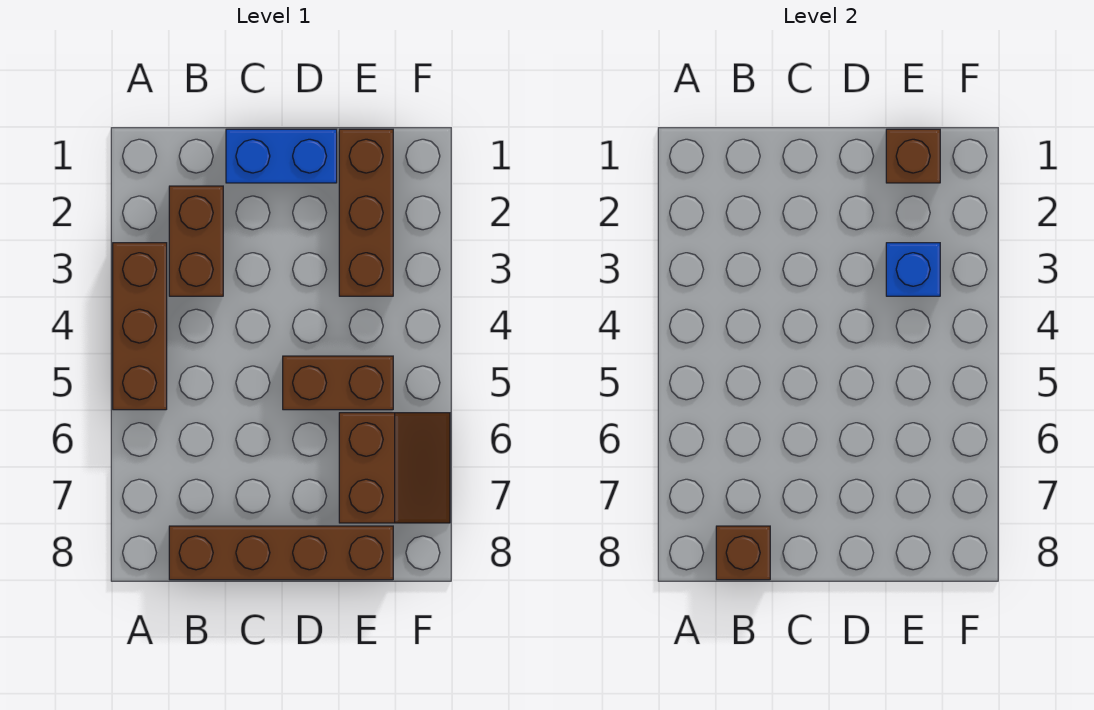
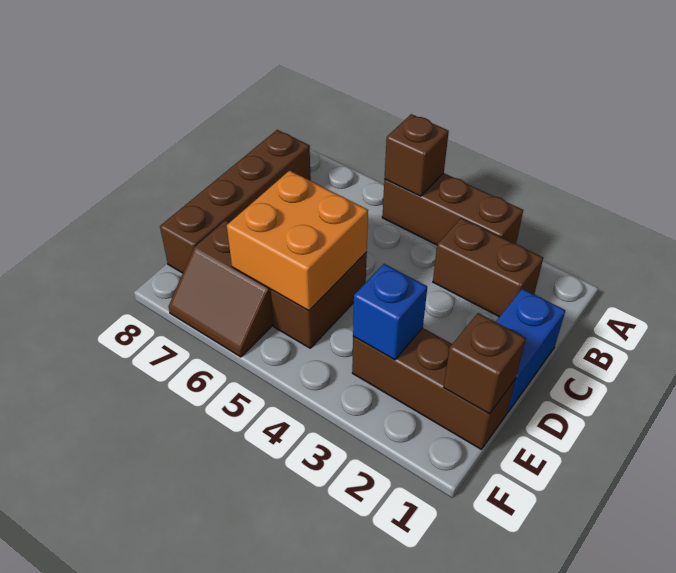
brown brick B8 level 2 -> brown brick A5 level 2
none -> orange brick D5:E6 level 2

